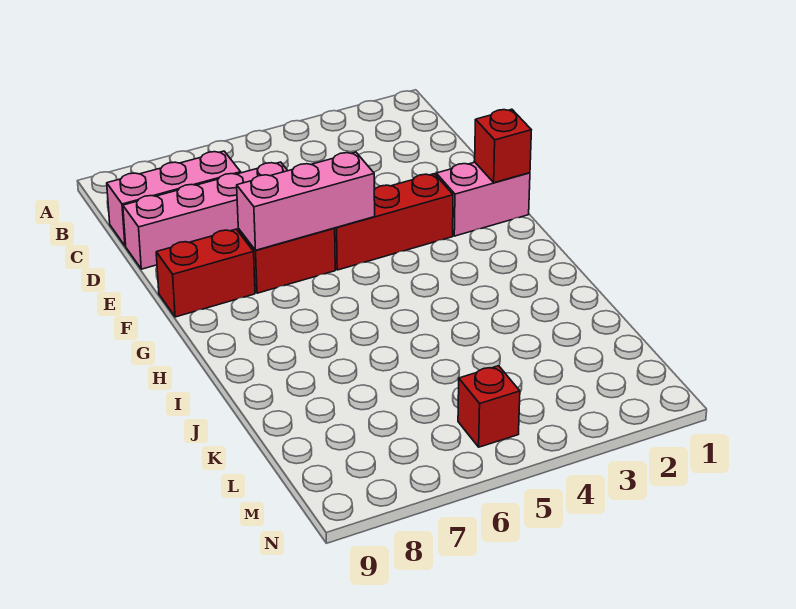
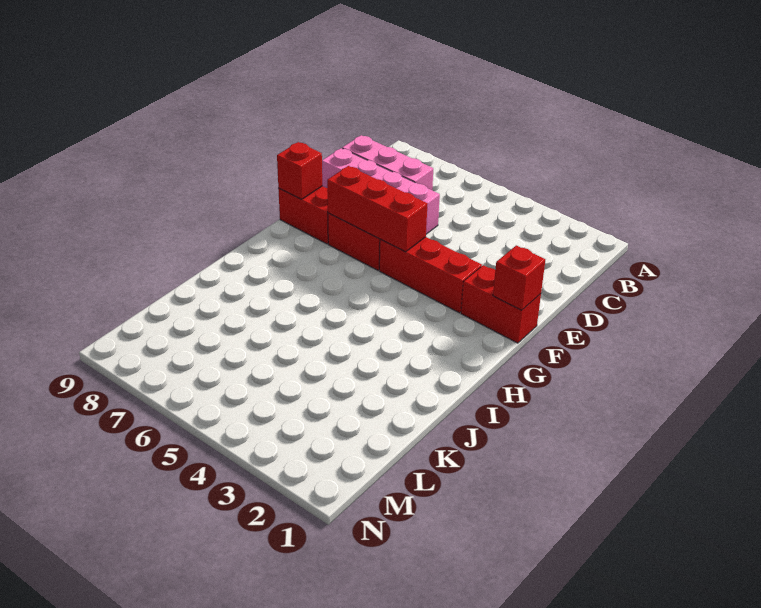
pink brick F1:F2 level 1 -> red brick F1:F2 level 1
pink brick F5:F7 level 2 -> red brick F5:F7 level 2
red brick M5 level 1 -> red brick F9 level 2

